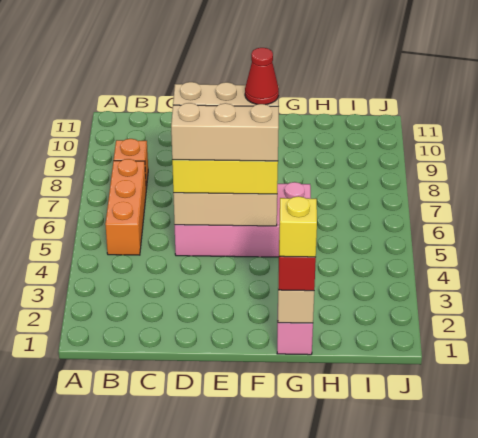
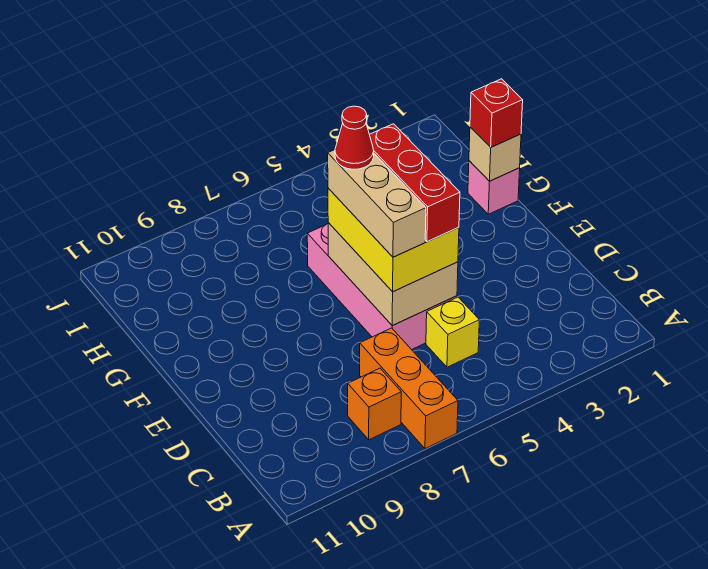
orange brick B5:B7 level 1 -> orange brick A7:C7 level 1
tan brick D5:F5 level 4 -> red brick D5:F5 level 4
yellow brick G1 level 4 -> yellow brick C5 level 1

